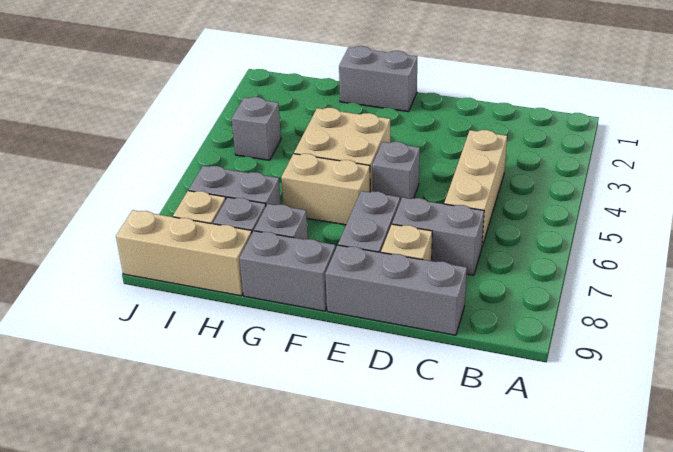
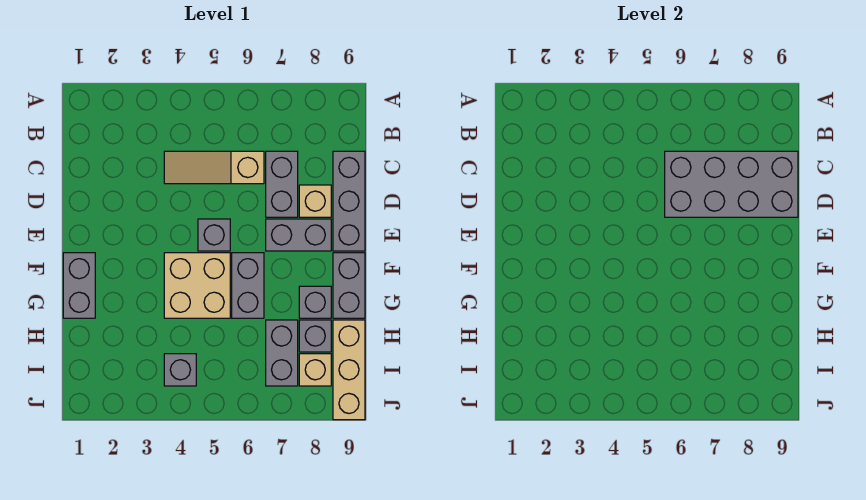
tan brick C4:C6 level 1 -> tan slope C4:C6 level 1 top 6
none -> grey brick C6:D9 level 2
tan brick F6:G6 level 1 -> grey brick F6:G6 level 1

